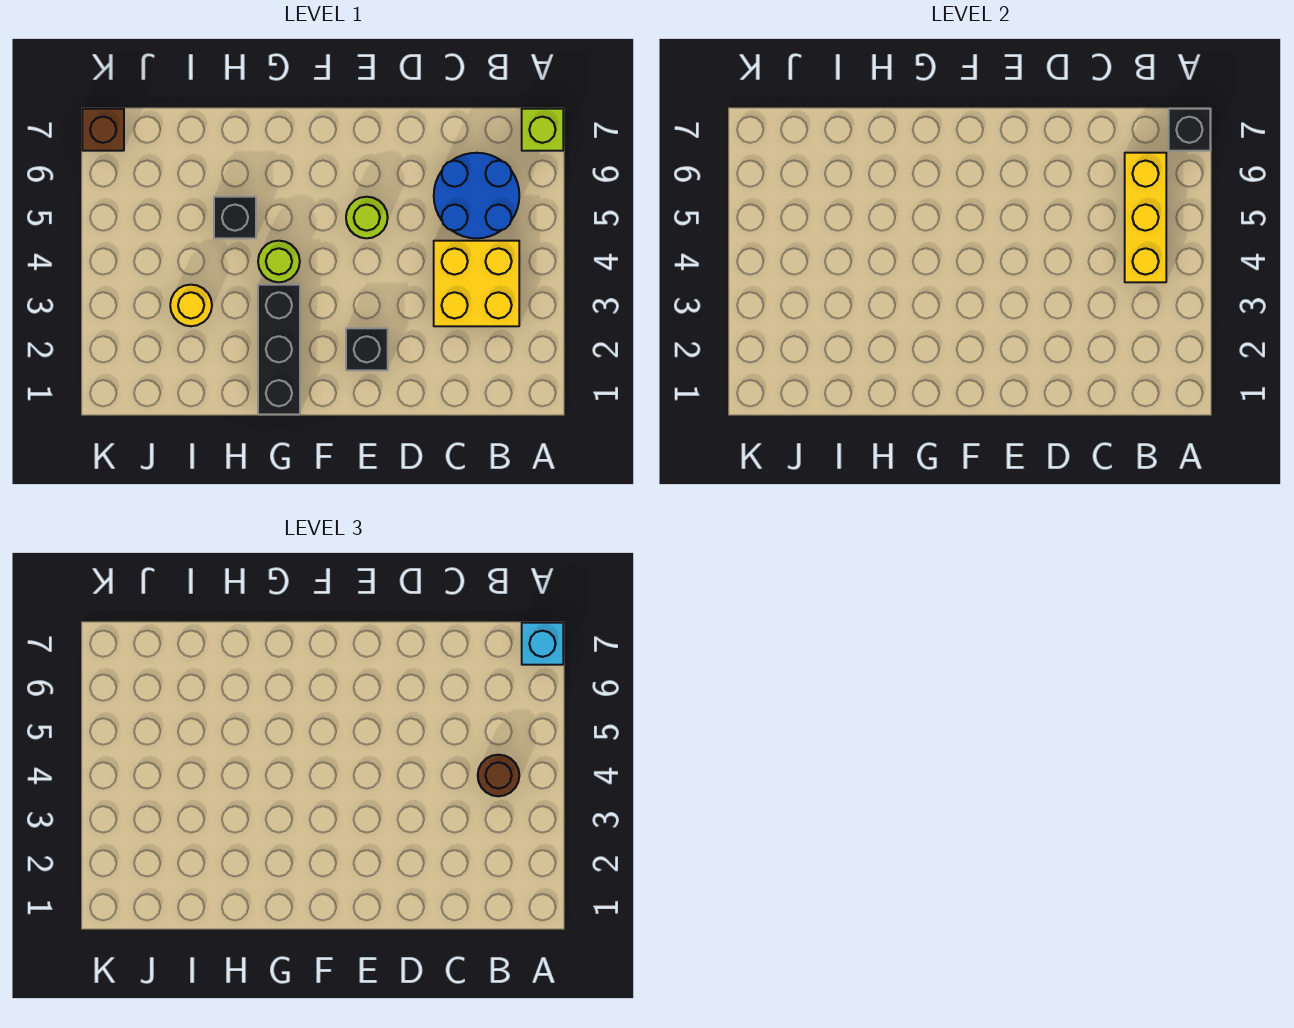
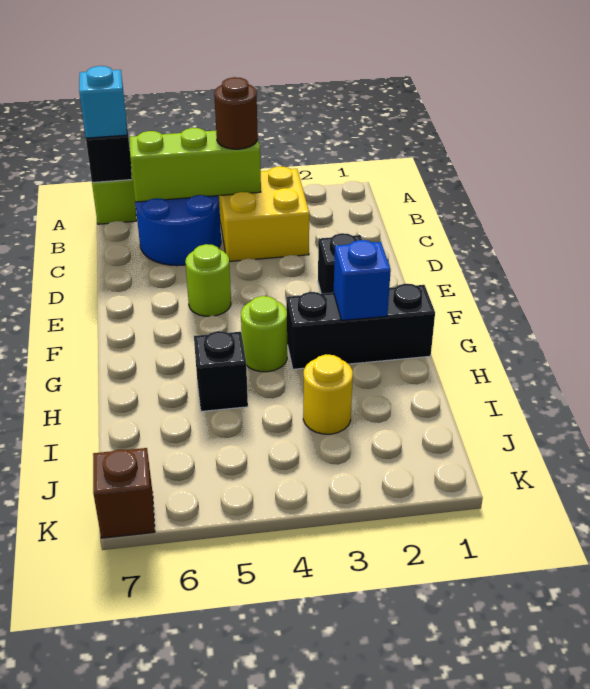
yellow brick B4:B6 level 2 -> lime brick B4:B6 level 2
none -> blue brick G2 level 2

